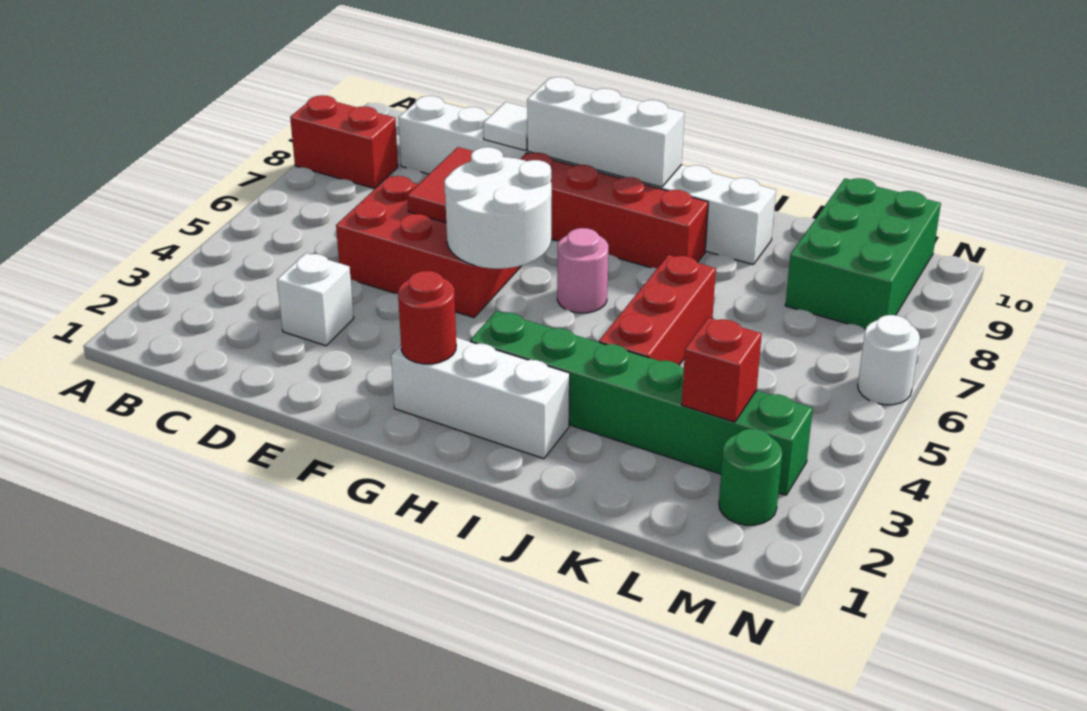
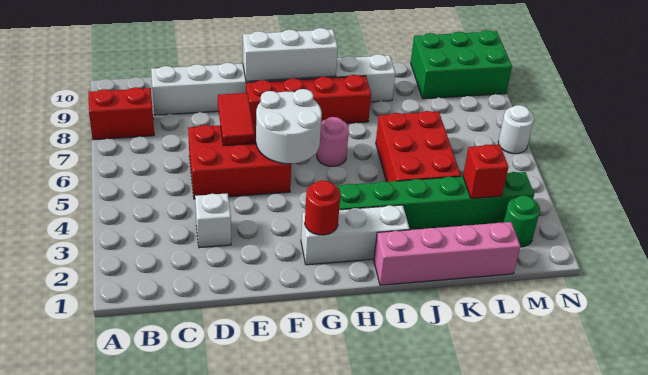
white tile E9 level 2 -> none
none -> pink brick I1:L1 level 1
red brick J4:J6 level 1 -> red brick J4:K6 level 1
green brick L8:M10 level 1 -> green brick L9:N10 level 1

